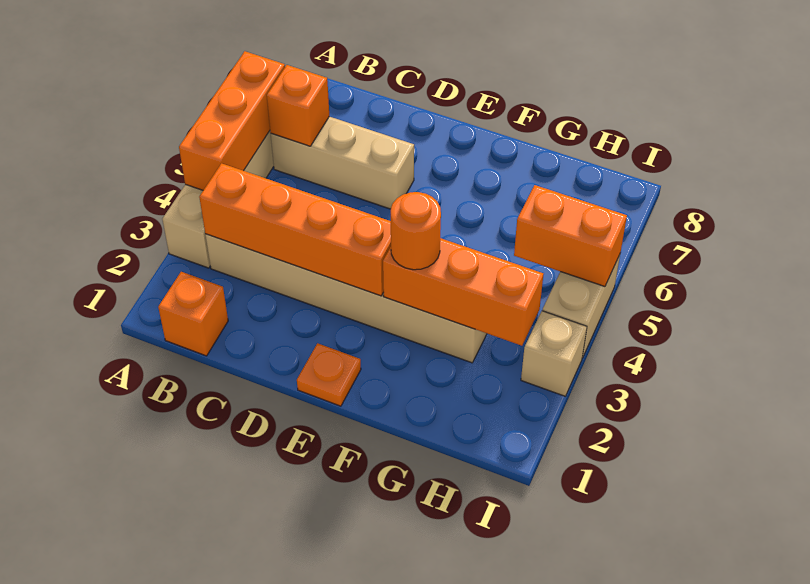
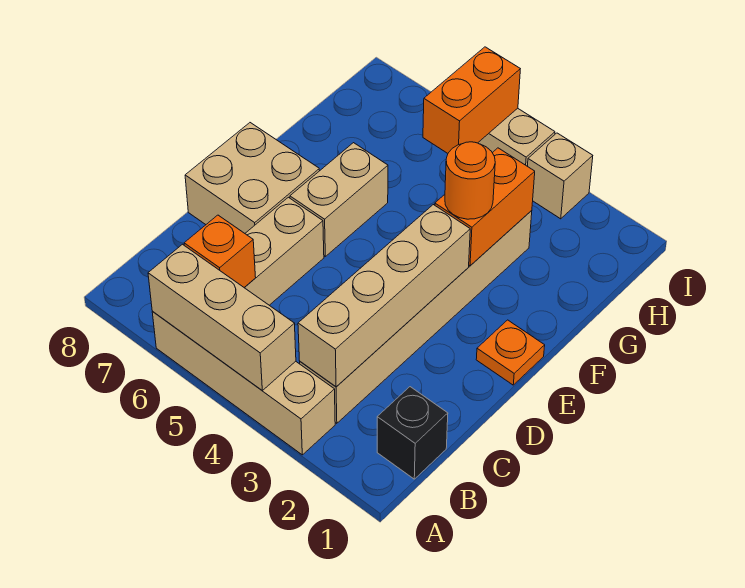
orange brick A4:A6 level 2 -> tan brick A4:A6 level 2
orange brick B1 level 1 -> black brick B1 level 1
orange brick B3:E3 level 2 -> tan brick B3:E3 level 2
none -> tan brick D7:E8 level 1
none -> tan brick E6:F6 level 1
orange brick F3:H3 level 2 -> orange brick F3:G3 level 2

